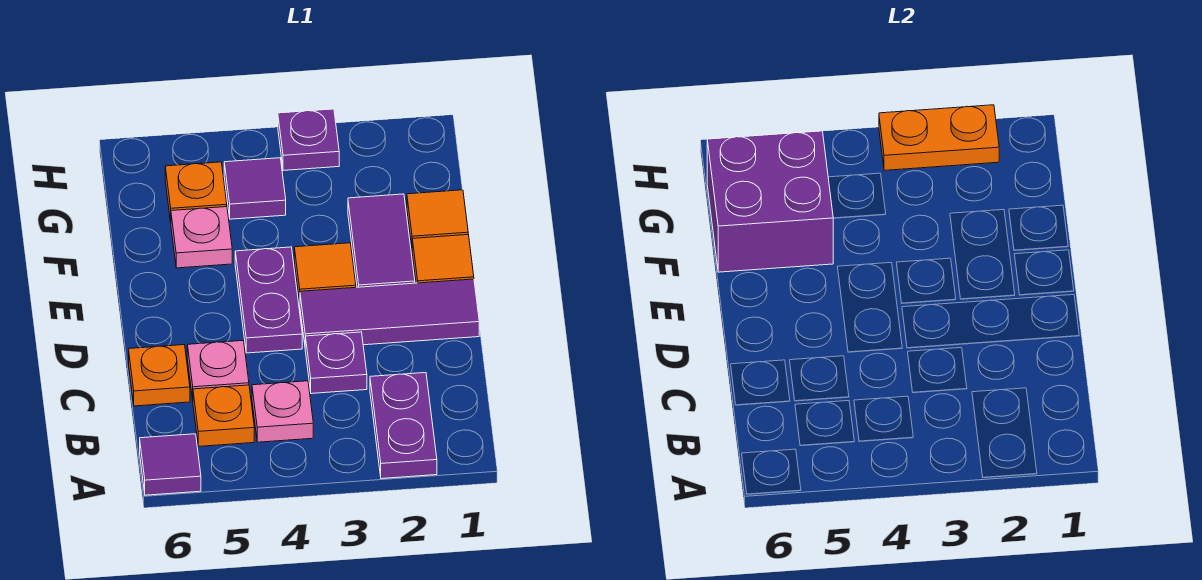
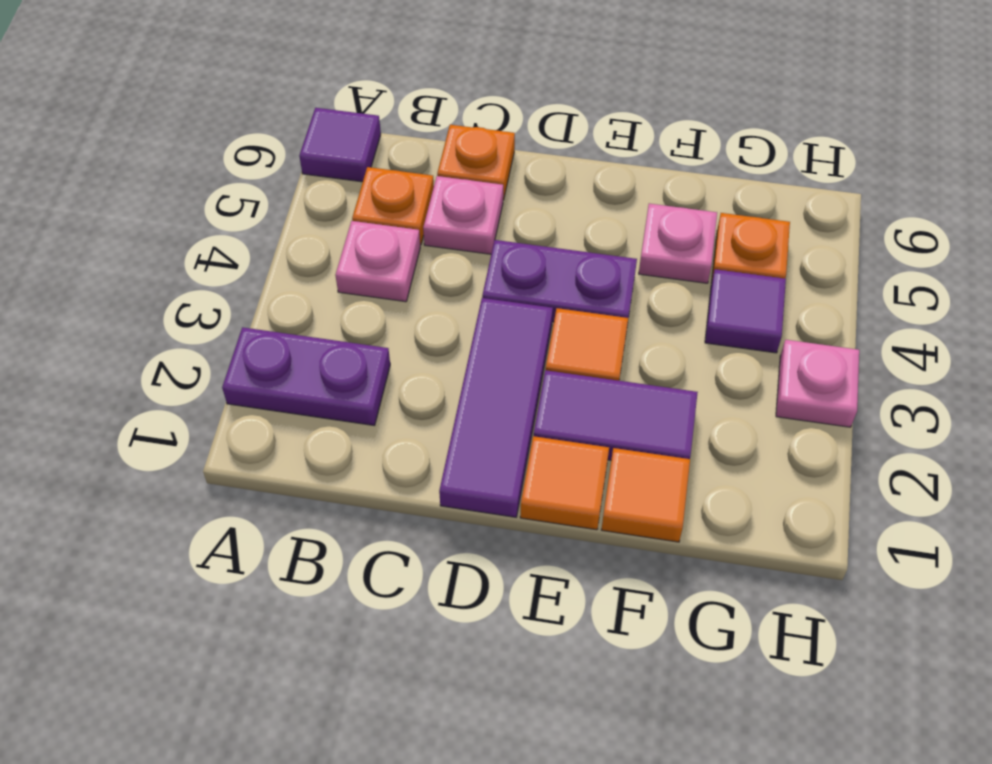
purple plate C3 level 1 -> none
purple brick F5:G6 level 2 -> none
orange plate H2:H3 level 2 -> none
purple plate H3 level 1 -> pink plate H3 level 1

